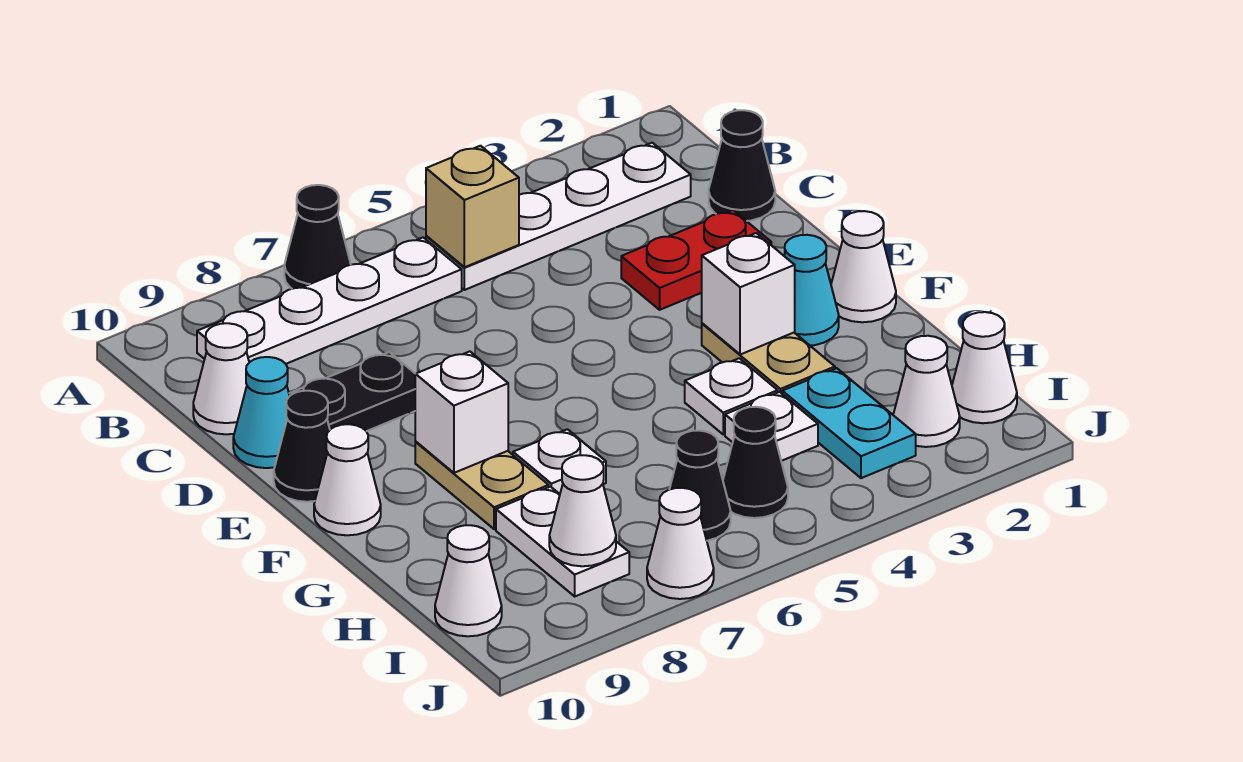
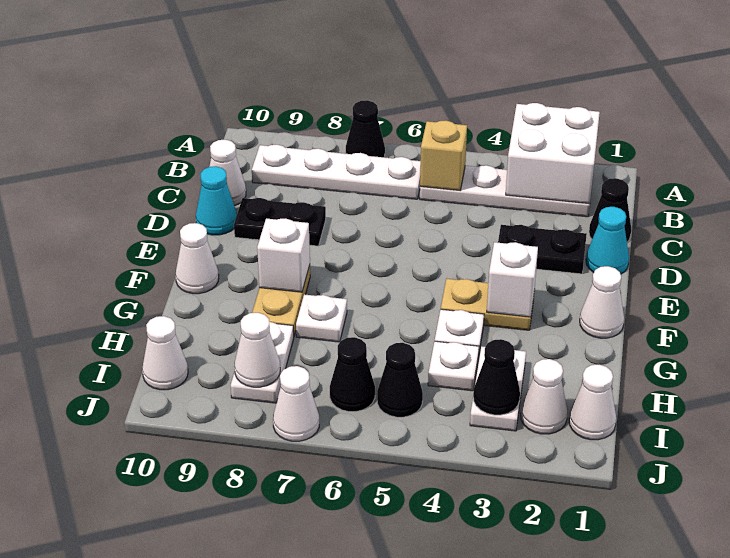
none -> white brick A2:B3 level 2
red plate D2:D3 level 1 -> black plate D2:D3 level 1
black cone E10 level 1 -> black cone I3 level 2
cyan cone F2 level 1 -> cyan cone D1 level 1
tan plate F3:G3 level 1 -> tan plate F3:F4 level 1
cyan plate H3:I3 level 1 -> white plate H3:I3 level 1

